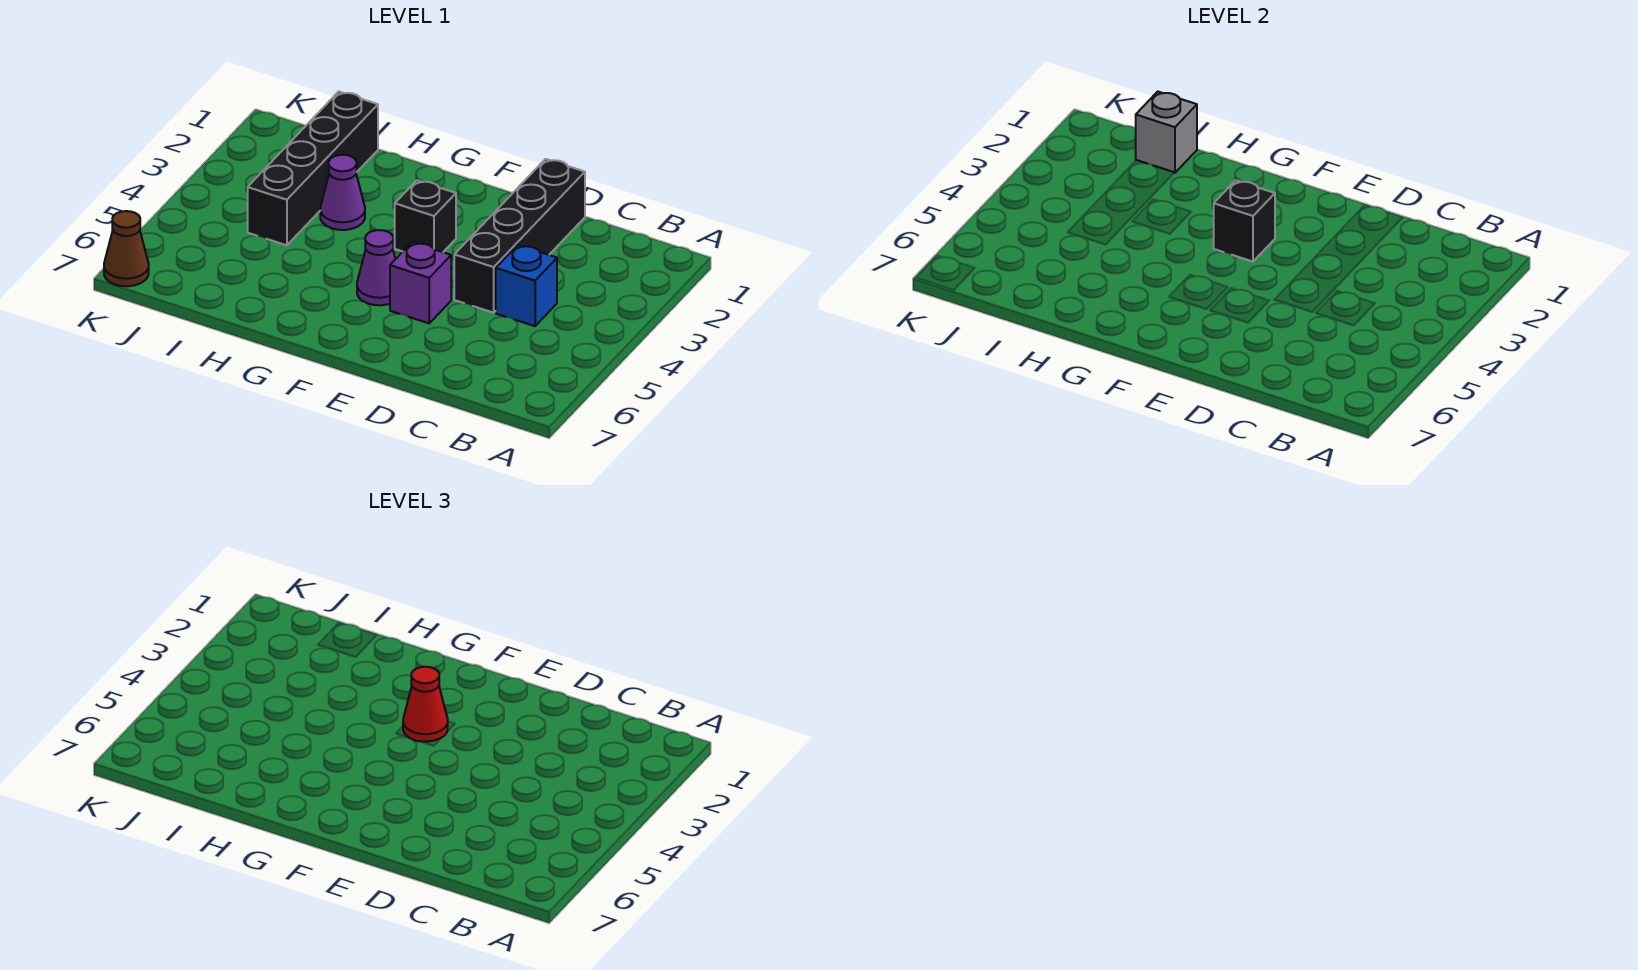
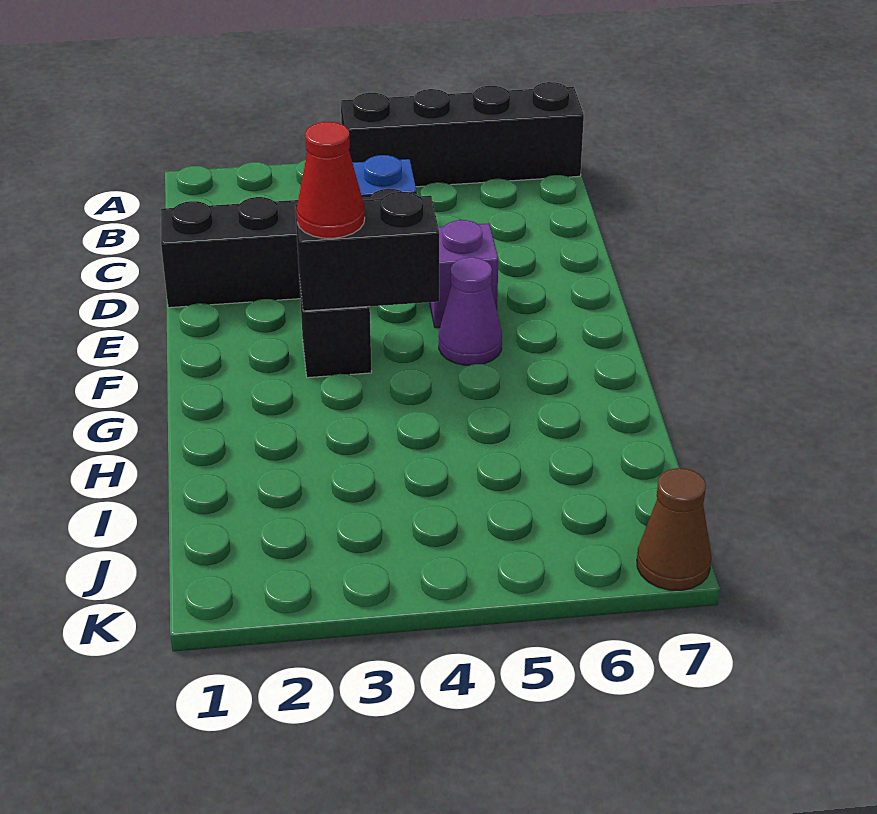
black brick F3 level 2 -> black brick F3:F4 level 2
purple cone H3 level 1 -> none
black brick I1:I4 level 1 -> black brick A4:A7 level 1
grey brick I1 level 2 -> none

